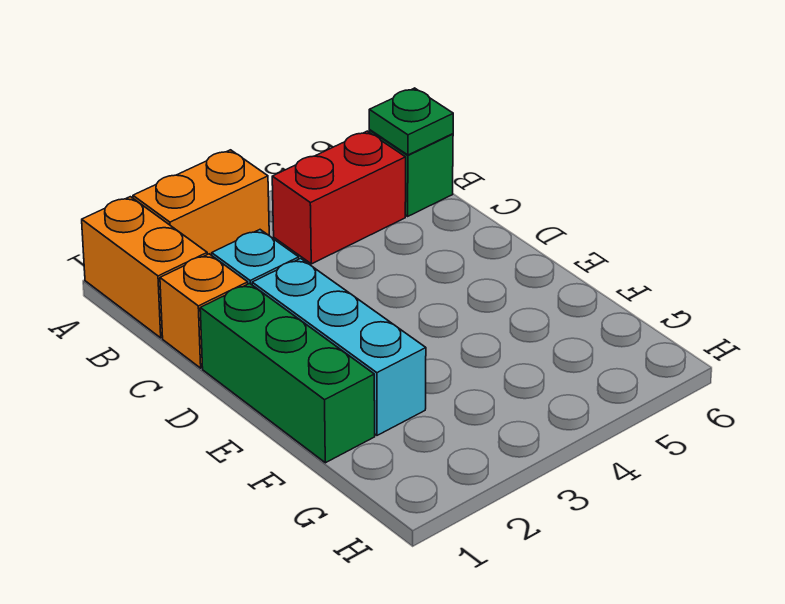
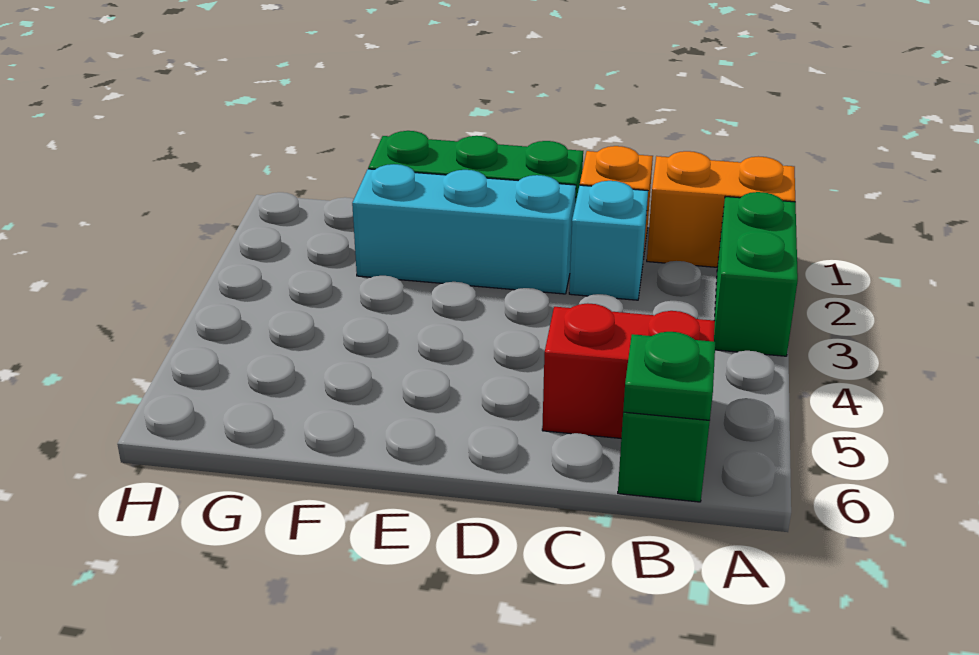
orange brick A2:A3 level 1 -> green brick A2:A3 level 1
red brick B4:B5 level 1 -> red brick B5:C5 level 1

